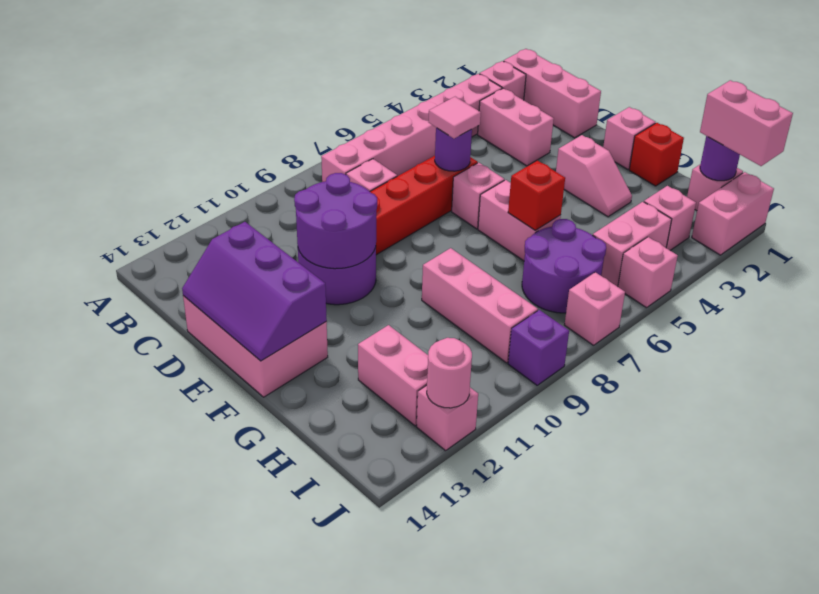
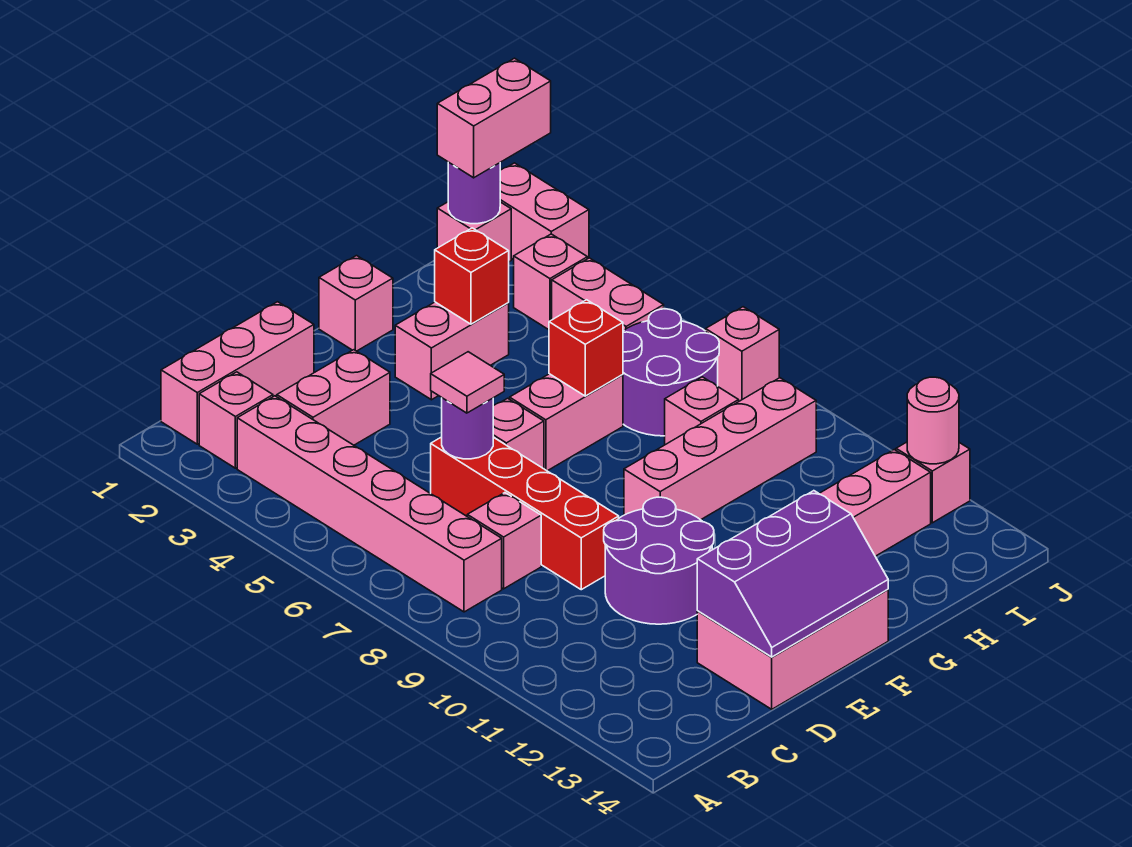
purple round brick D10:E11 level 2 -> none
pink slope F3:G3 level 1 top F -> pink brick F3:G3 level 1
red brick G1 level 1 -> red brick G3 level 2
pink brick G9:I9 level 1 -> pink brick F9:I9 level 1
pink brick J5 level 1 -> pink brick H8 level 1
purple brick J9 level 1 -> none

